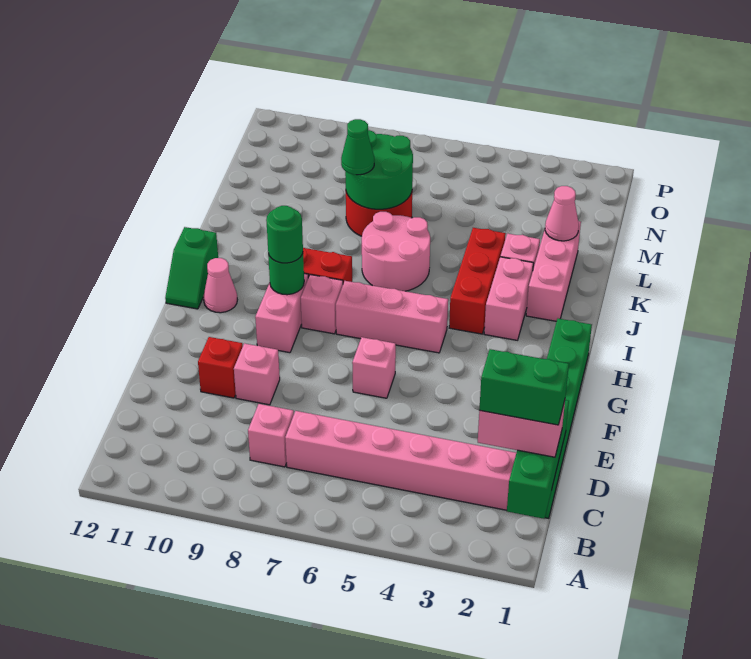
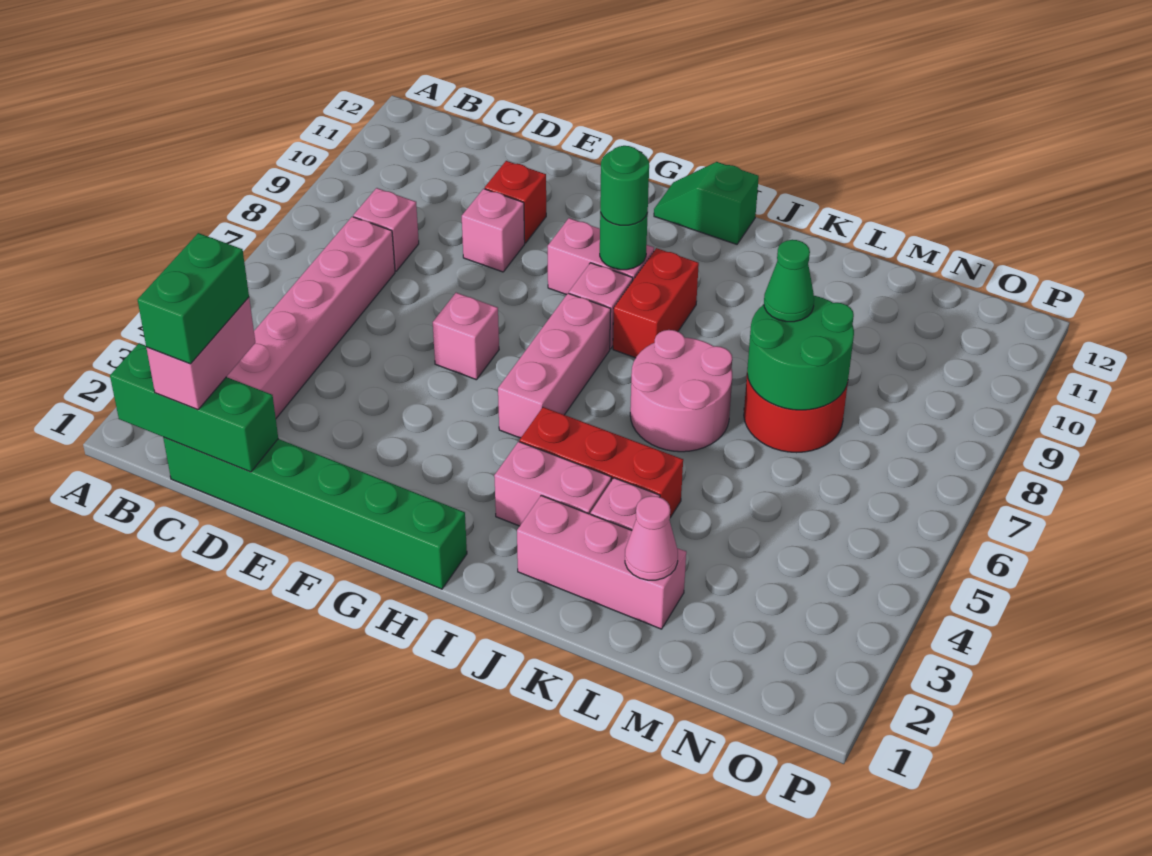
pink cone H11 level 1 -> none

